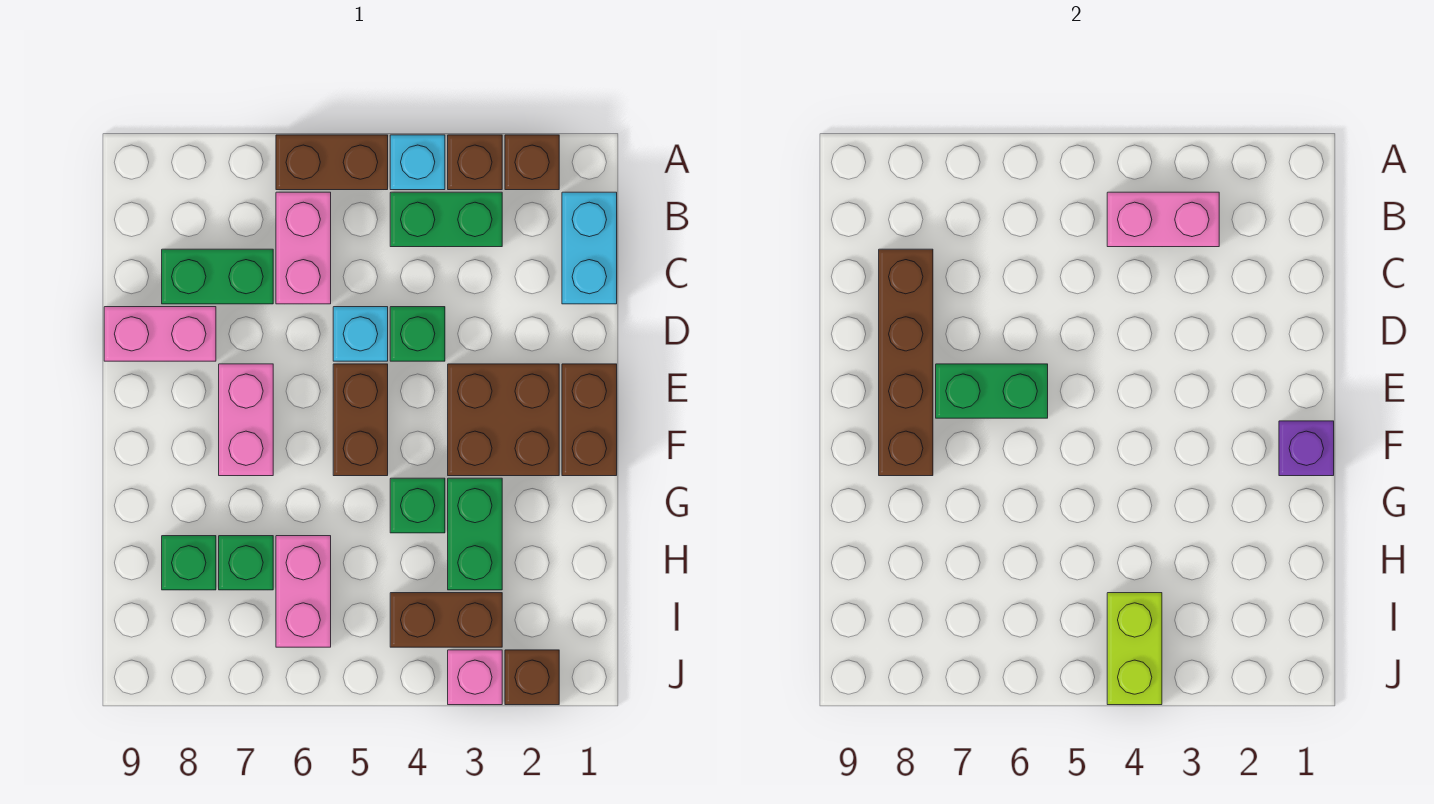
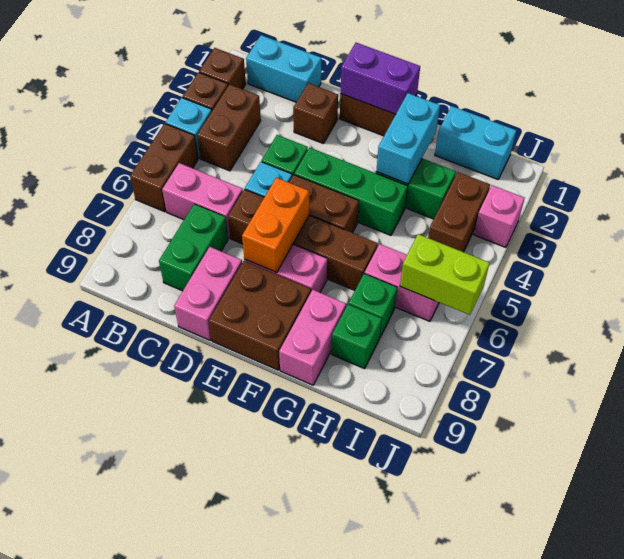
green brick B3:B4 level 1 -> brown brick B3:B4 level 1
pink brick B3:B4 level 2 -> pink brick G8:G9 level 1
brown brick C8:F8 level 2 -> brown brick D6:G6 level 1
brown brick E2:F3 level 1 -> brown brick E8:F9 level 1
green brick E6:E7 level 2 -> orange brick E6:E7 level 2
purple brick F1 level 2 -> purple brick E1:F1 level 2
none -> cyan brick G2:G3 level 2
green brick G4 level 1 -> green brick E4:G4 level 1
none -> cyan brick H1:I1 level 1
lime brick I4:J4 level 2 -> lime brick I6:J6 level 2
brown brick J2 level 1 -> brown brick D2 level 1

